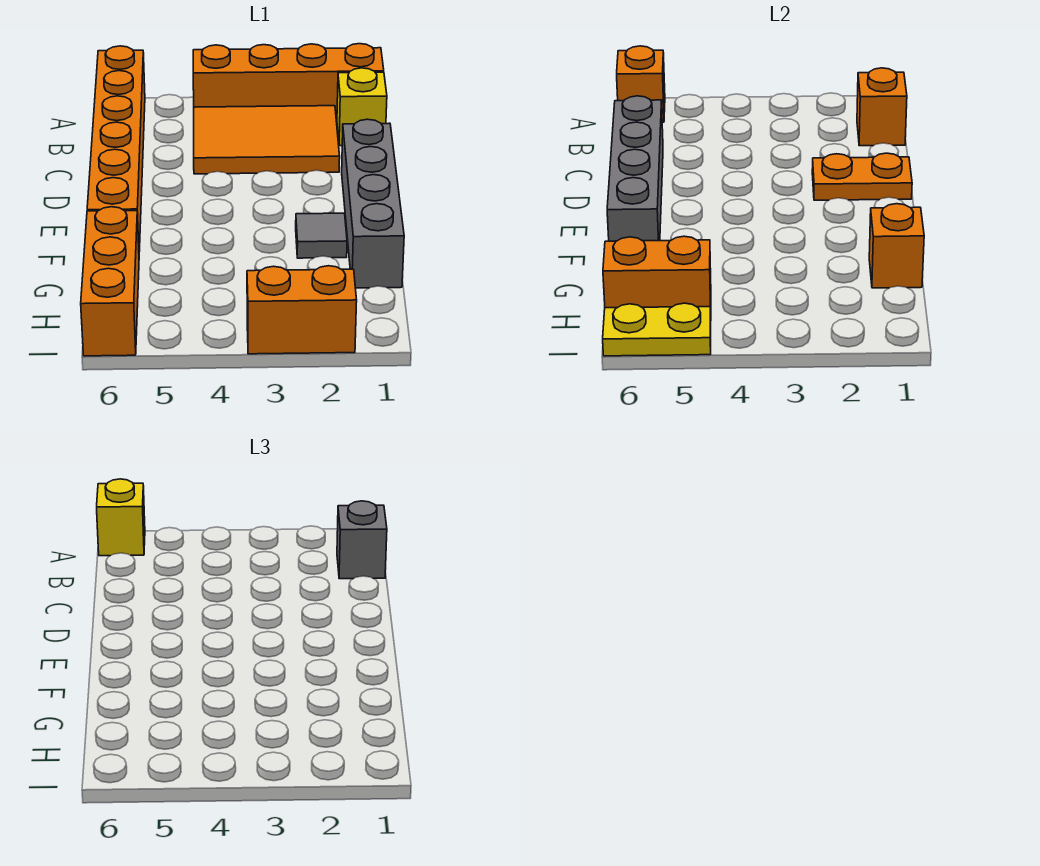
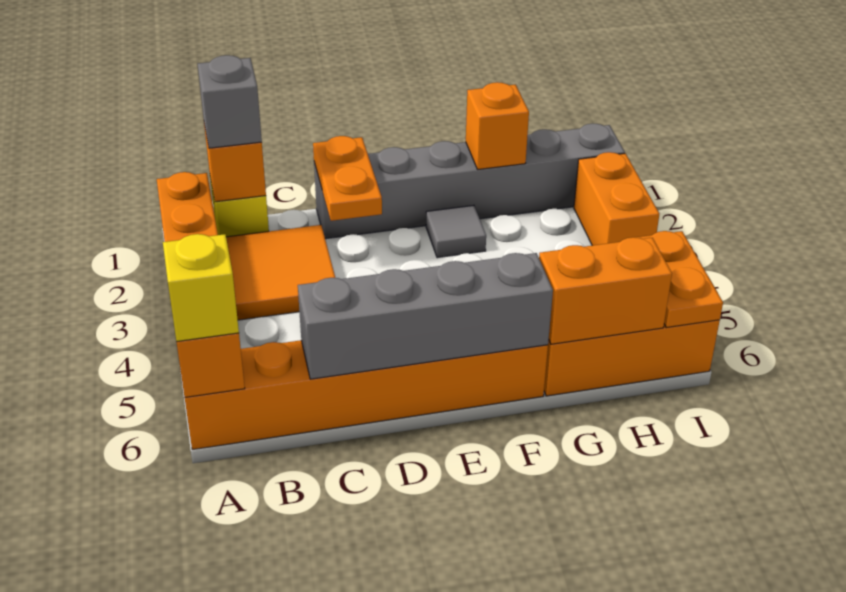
orange tile B2:C4 level 1 -> orange tile B2:C3 level 1
grey brick D1:G1 level 1 -> grey brick D1:I1 level 1
orange brick H5:H6 level 2 -> orange brick G6:H6 level 2
yellow plate I5:I6 level 2 -> orange plate I5:I6 level 2

